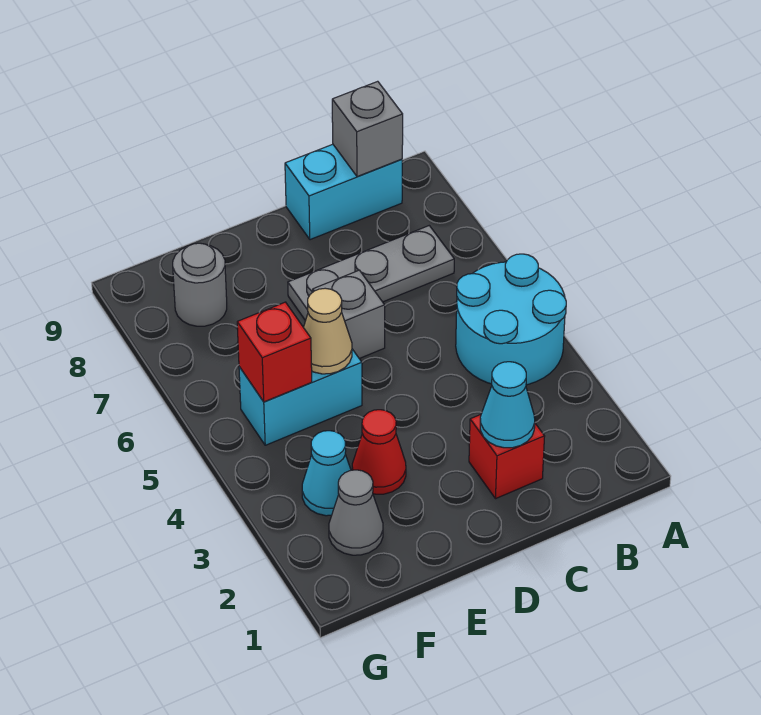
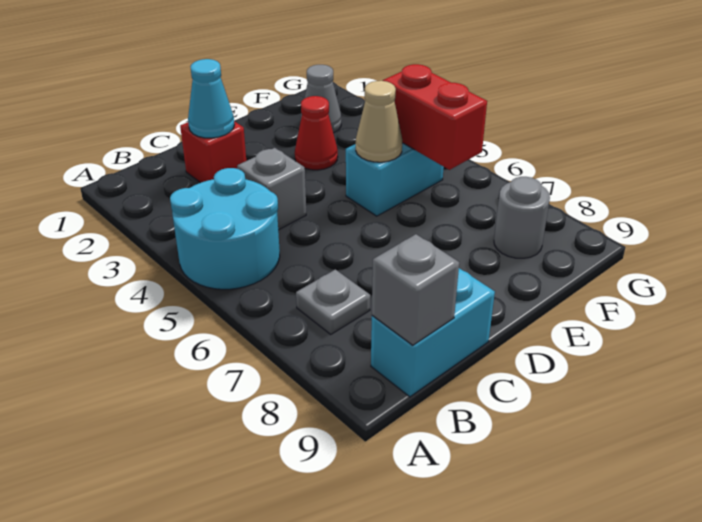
grey plate B7:D7 level 1 -> grey plate B7 level 1
grey brick D6 level 1 -> grey brick C4 level 1
cyan cone F3 level 1 -> none
red brick F5 level 2 -> red brick F5:F6 level 2

